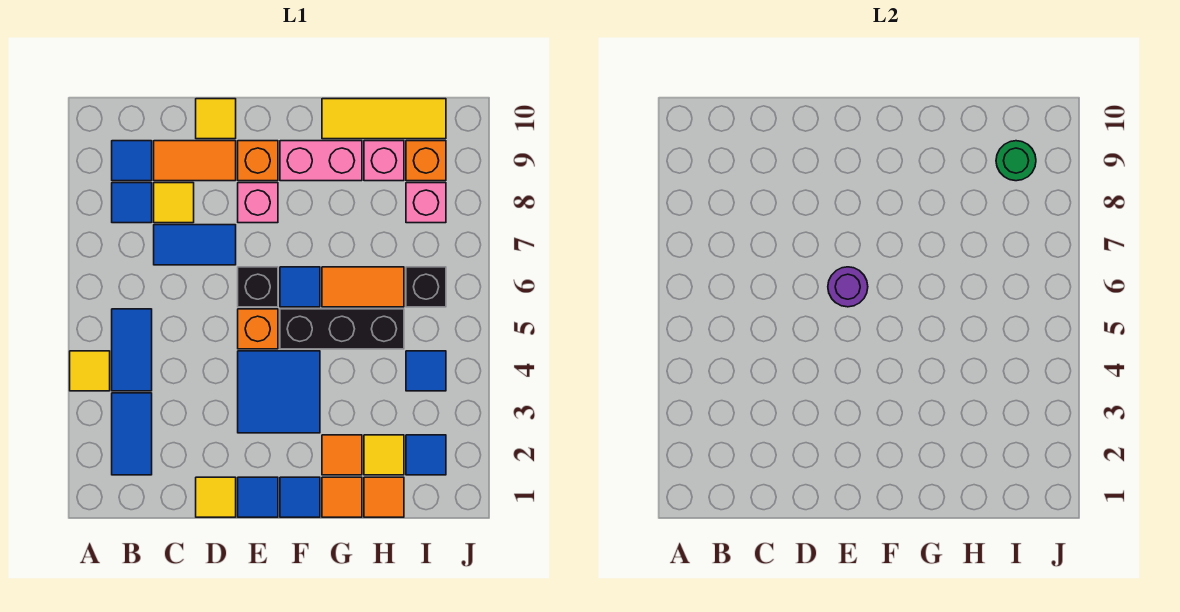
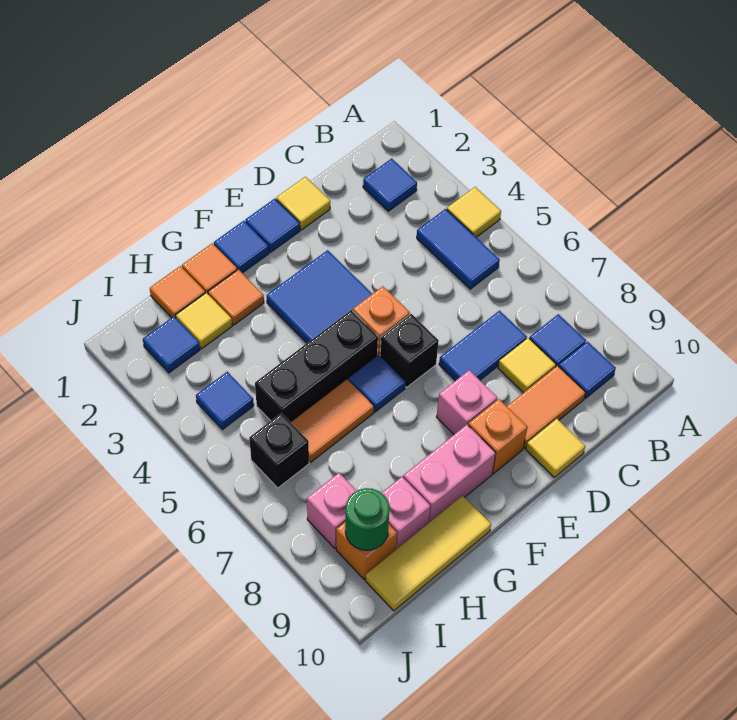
blue tile B2:B3 level 1 -> blue tile B2 level 1
purple round brick E6 level 2 -> none

